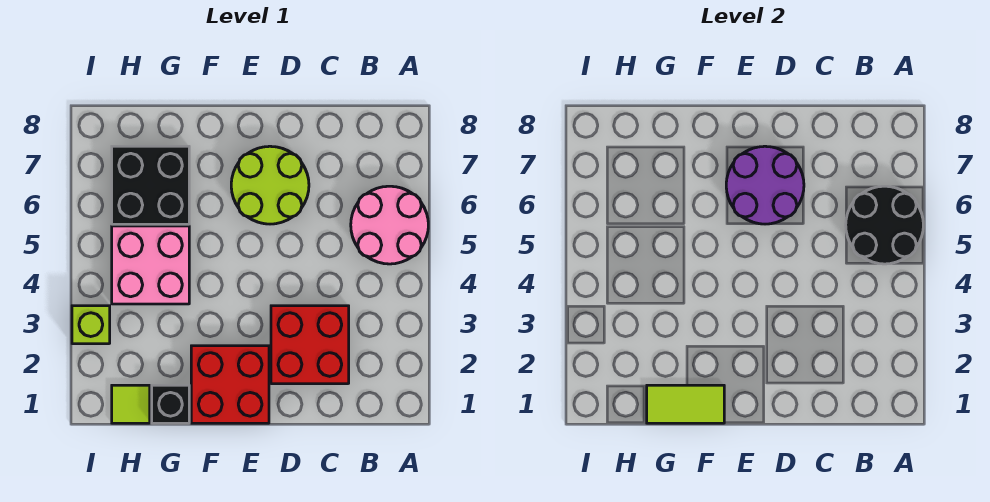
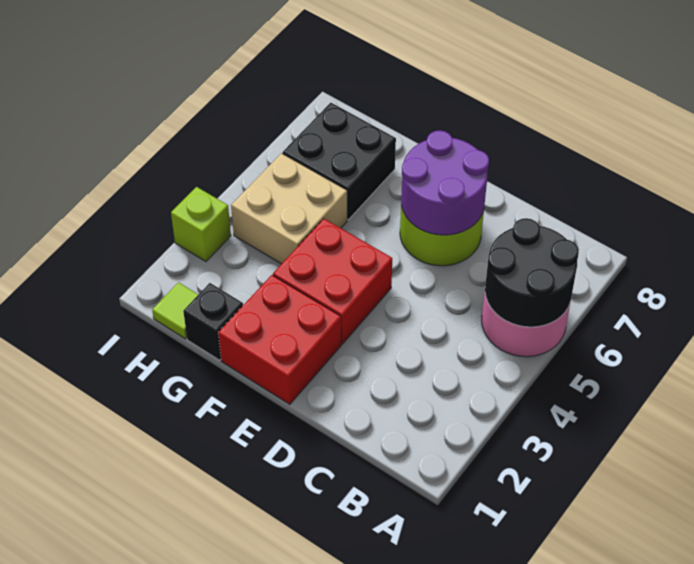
red brick C2:D3 level 1 -> red brick E3:F4 level 1
lime tile F1:G1 level 2 -> none
pink brick G4:H5 level 1 -> tan brick G4:H5 level 1

